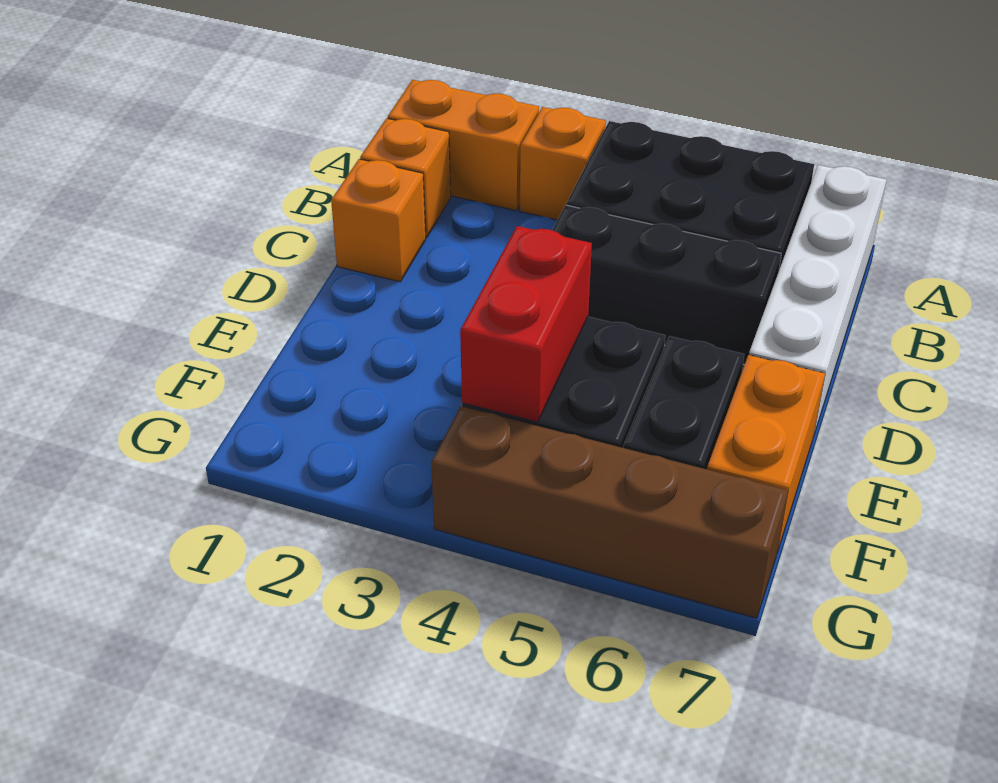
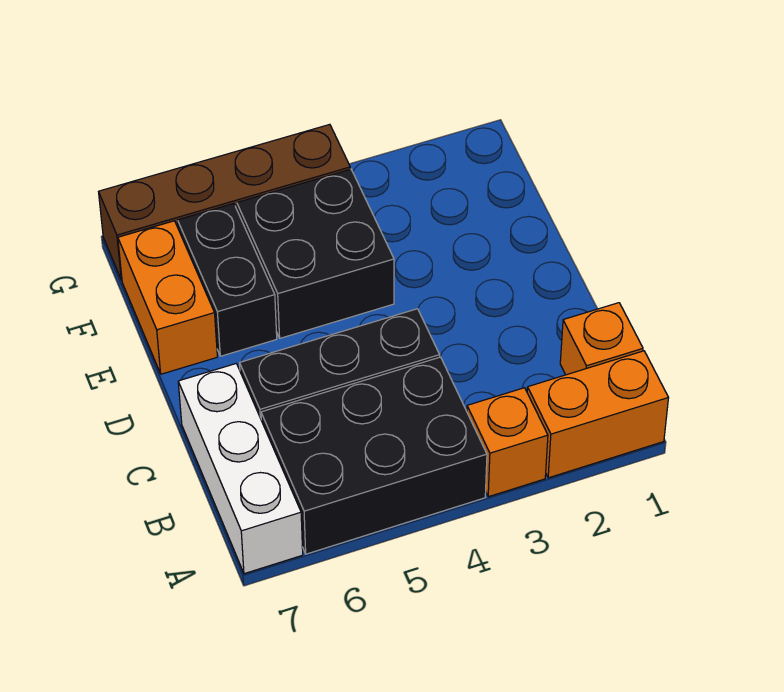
white brick A7:D7 level 1 -> white brick A7:C7 level 1
orange brick C1 level 1 -> none
red brick E4:F4 level 2 -> none

